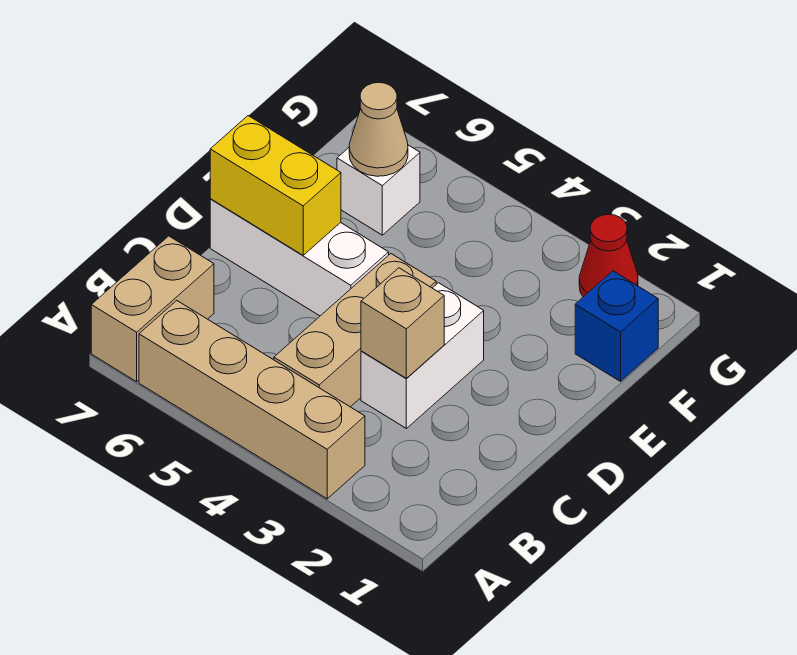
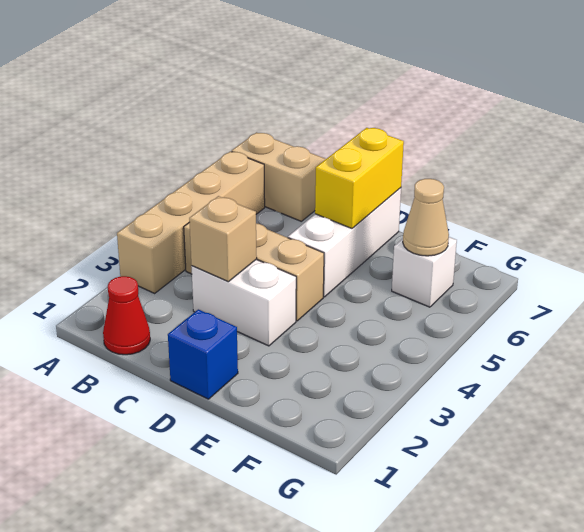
blue brick F1 level 1 -> blue brick D1 level 1
red cone G2 level 1 -> red cone B1 level 1

